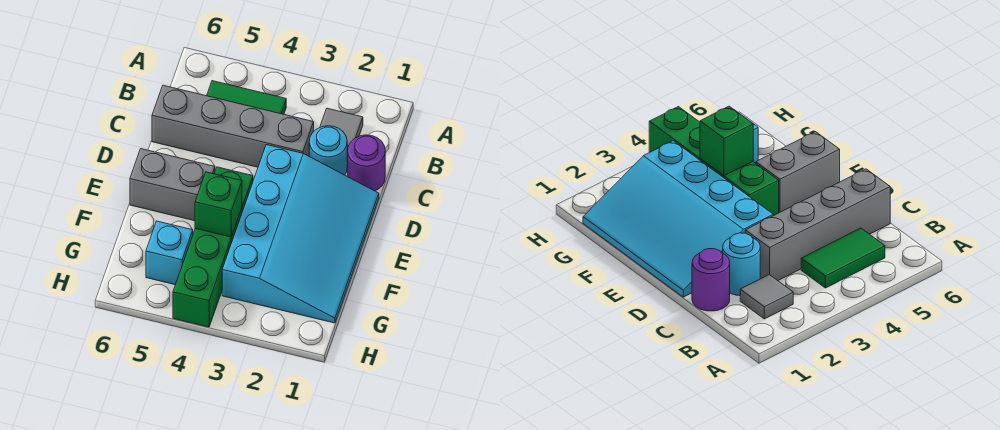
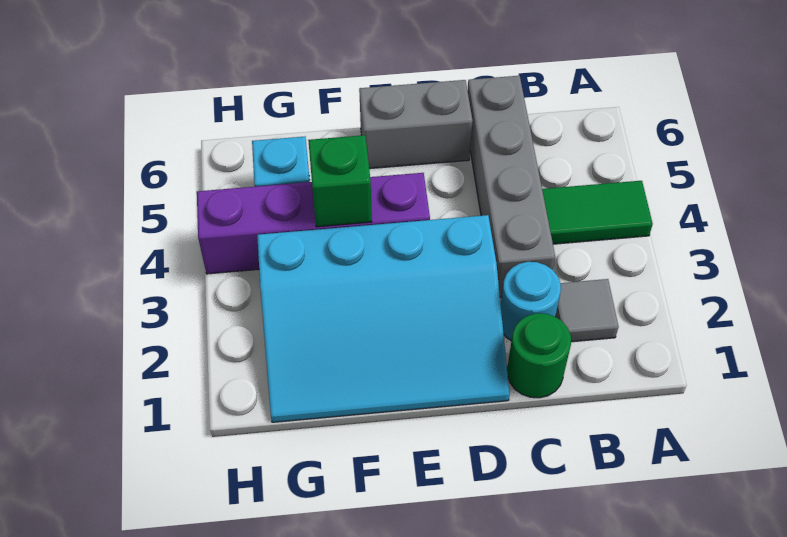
green tile B4:B5 level 1 -> green tile A4:B4 level 1
purple round brick C1 level 1 -> green round brick C1 level 1
green brick E4:H4 level 1 -> purple brick E4:H4 level 1
grey brick E5:E6 level 1 -> grey brick D6:E6 level 1

